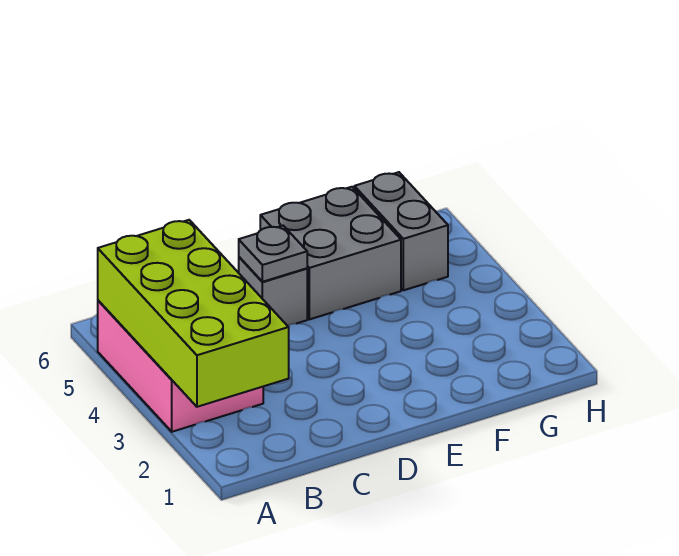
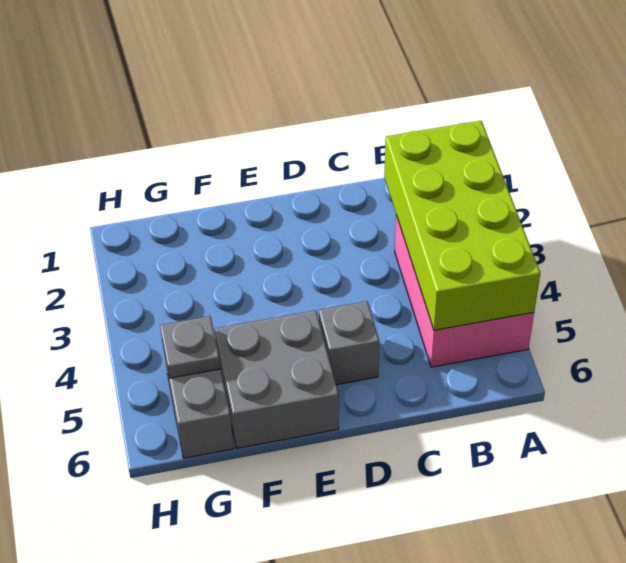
grey plate D5 level 2 -> grey plate G5 level 2

